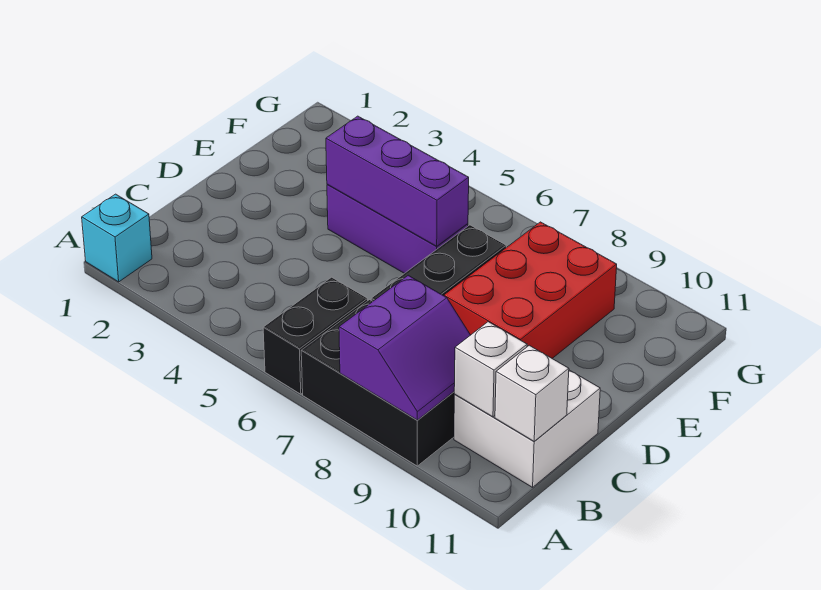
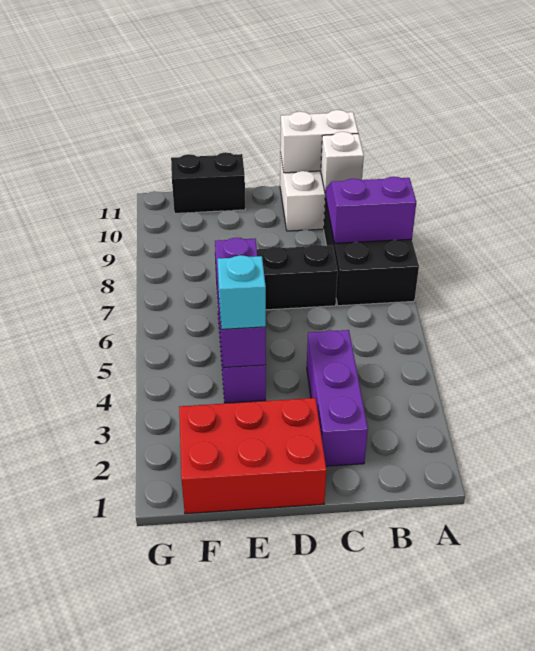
cyan brick A1 level 1 -> cyan brick E4 level 3
black brick A6:B6 level 1 -> black brick E11:F11 level 1
white brick B11 level 2 -> white brick B11:C11 level 2
none -> purple brick C2:C4 level 1
red brick D8:F9 level 1 -> red brick D1:F2 level 1

